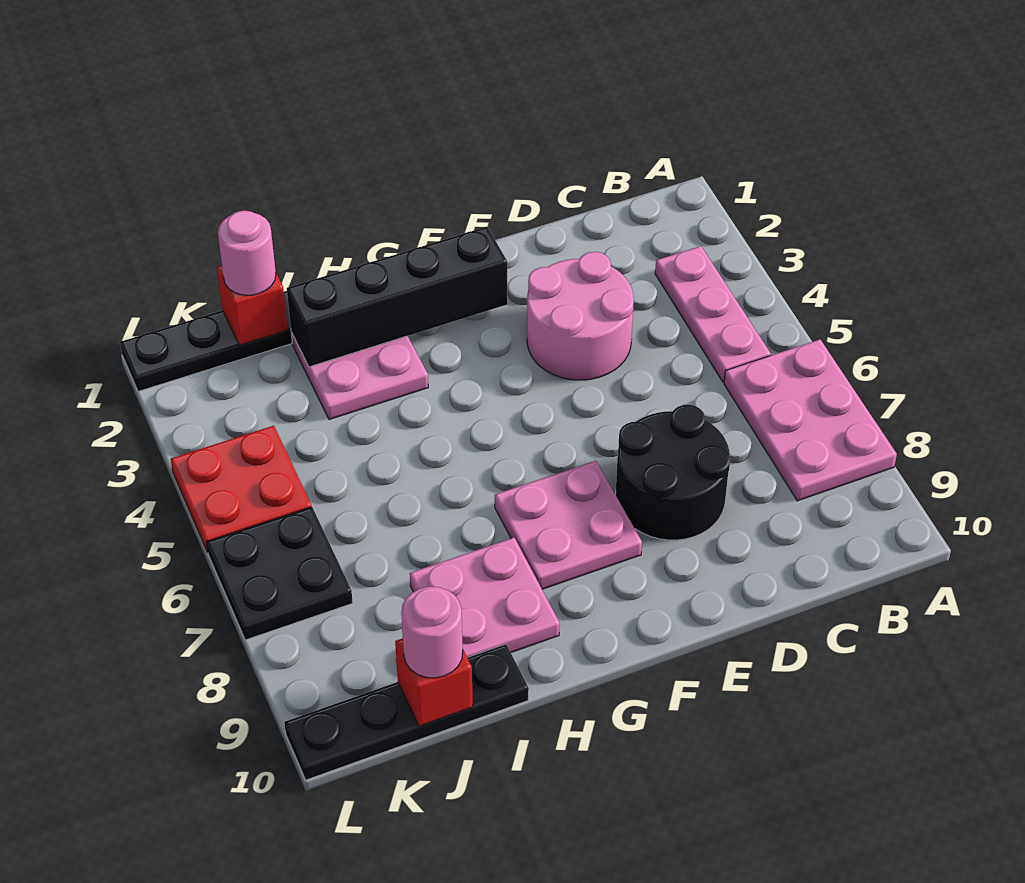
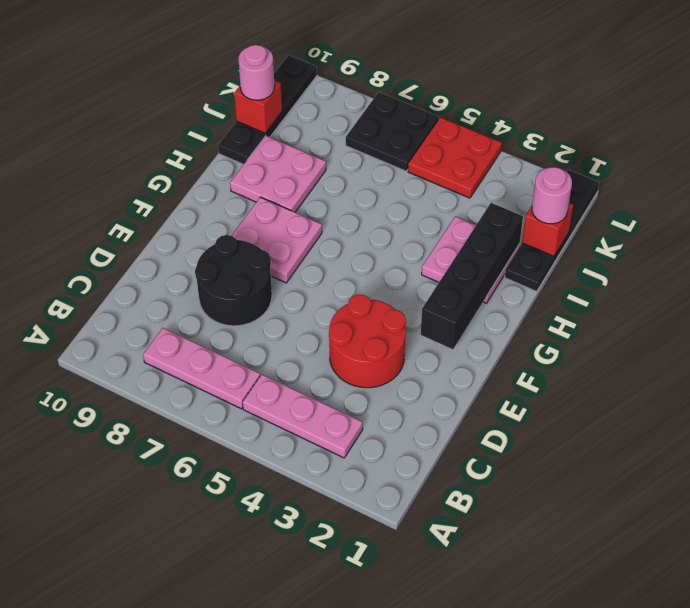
pink plate A6:B8 level 1 -> pink plate B6:B8 level 1
pink round brick D3:E4 level 1 -> red round brick D3:E4 level 1

